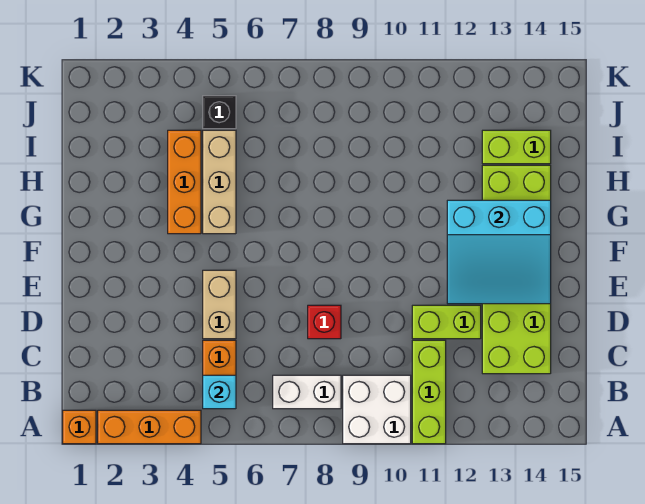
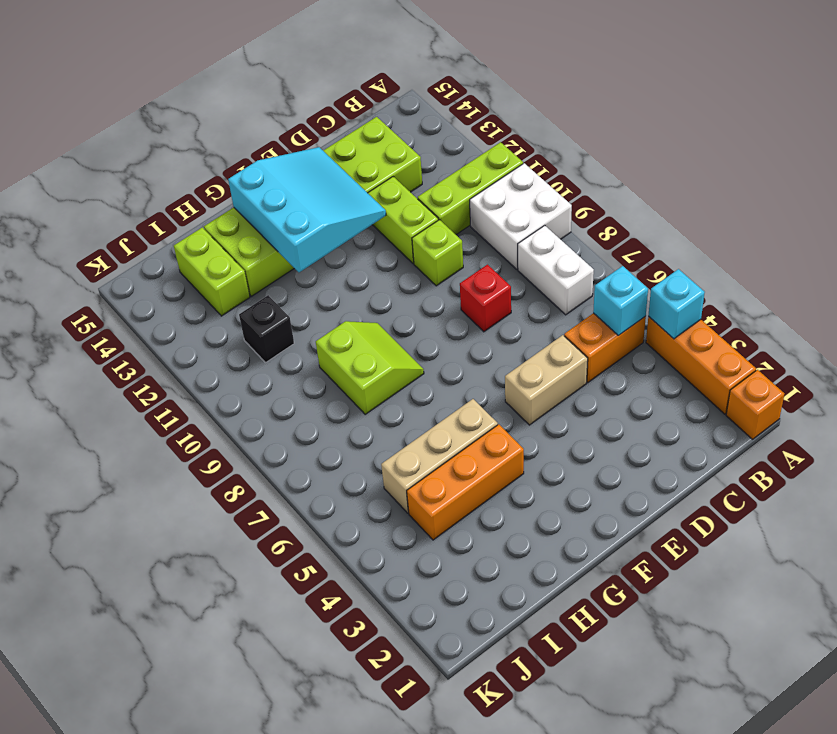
none -> cyan brick A4 level 2
none -> lime brick D10 level 1
none -> lime slope G8:H9 level 1 top H
black brick J5 level 1 -> black brick I11 level 1

